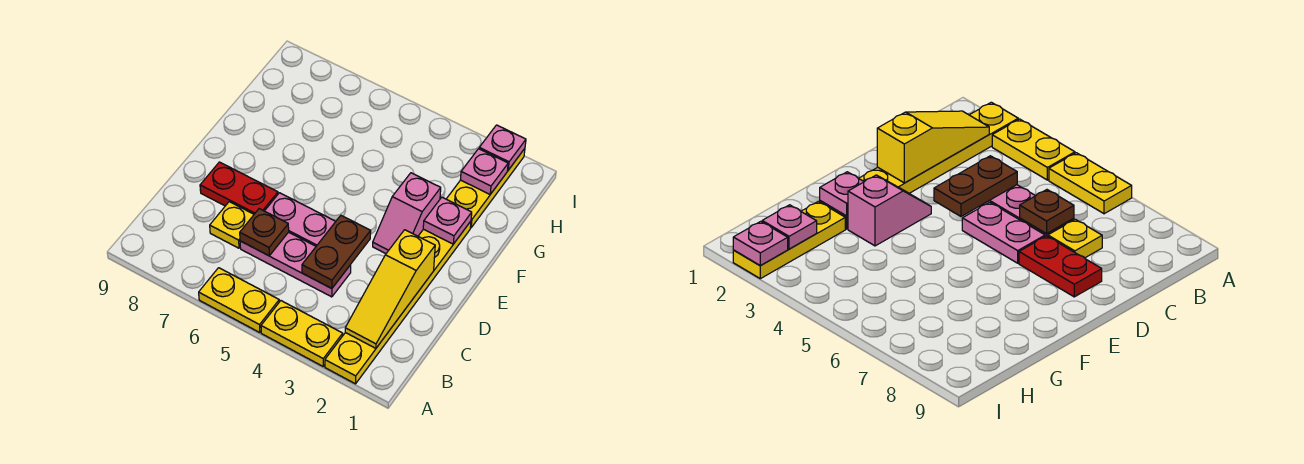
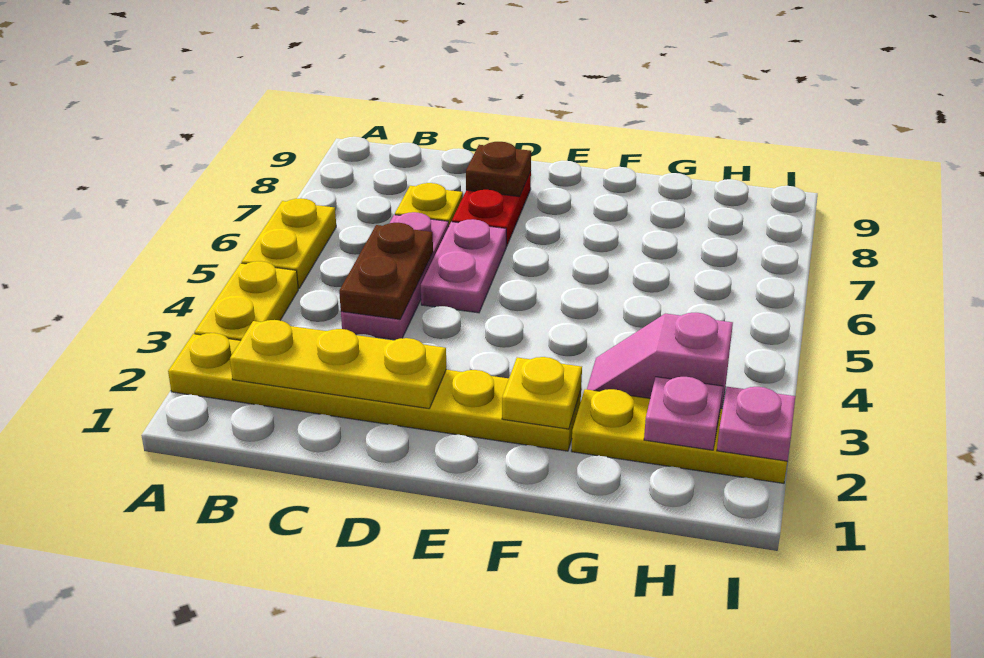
yellow slope B2:D2 level 2 top D -> yellow plate B2:D2 level 2
brown plate C4:D4 level 2 -> brown plate C4:C5 level 2
brown plate C6 level 2 -> brown plate D8 level 2
pink slope E3:F3 level 1 top F -> pink slope G3:H3 level 1 top H
pink plate F2 level 2 -> yellow plate F2 level 2

